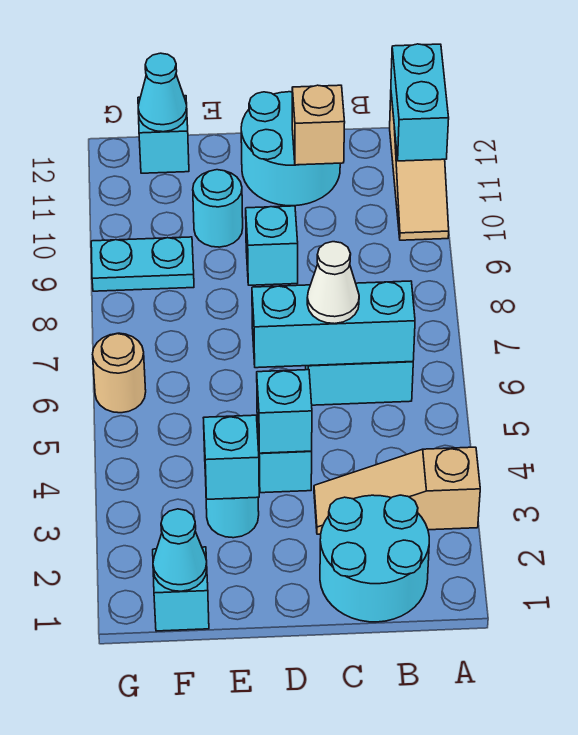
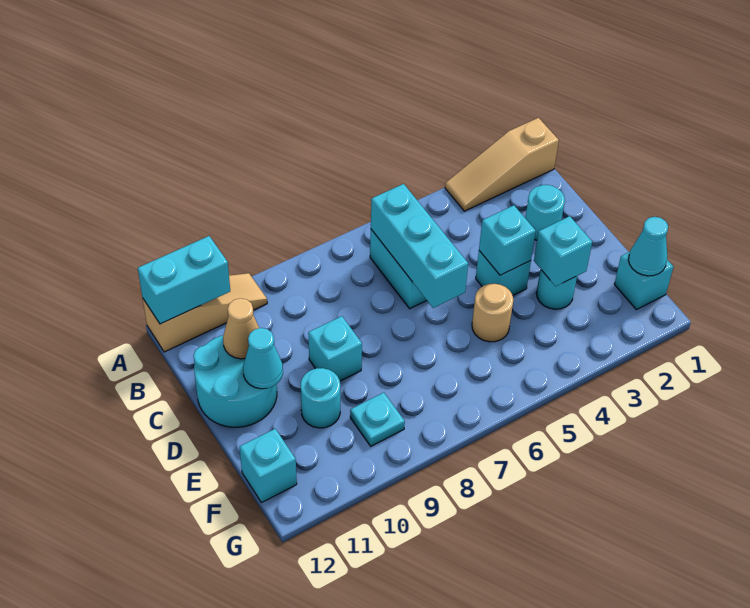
tan slope A3:C3 level 1 top A -> tan slope A1:A3 level 1 top 1
cyan round brick B1:C2 level 1 -> cyan round brick C2 level 1
white cone C6 level 3 -> none
tan brick C11 level 2 -> tan cone C11 level 2
cyan plate F9:G9 level 1 -> cyan plate F9 level 1
cyan cone F12 level 2 -> cyan cone D11 level 2
tan round brick G6 level 1 -> tan round brick E5 level 1

